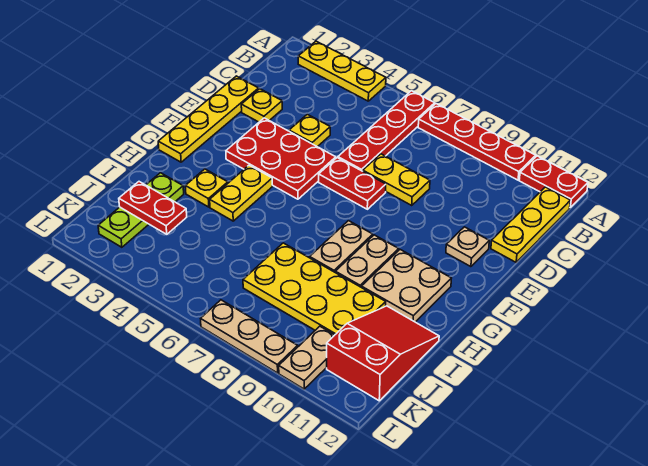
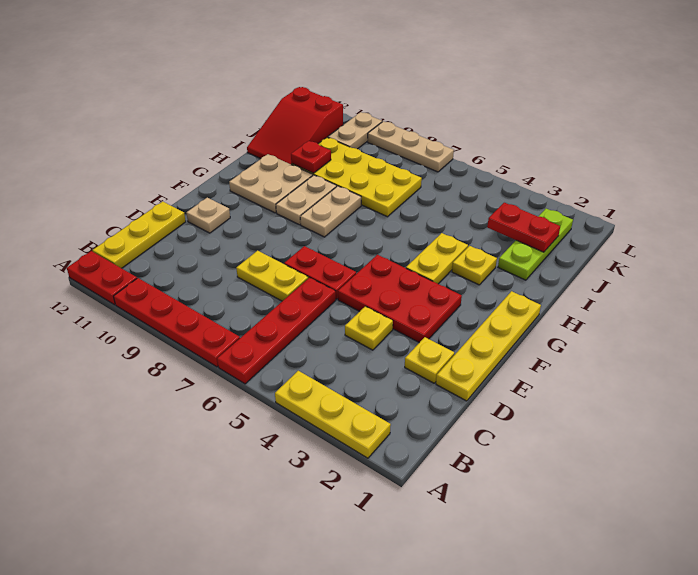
none -> red plate I10 level 2

